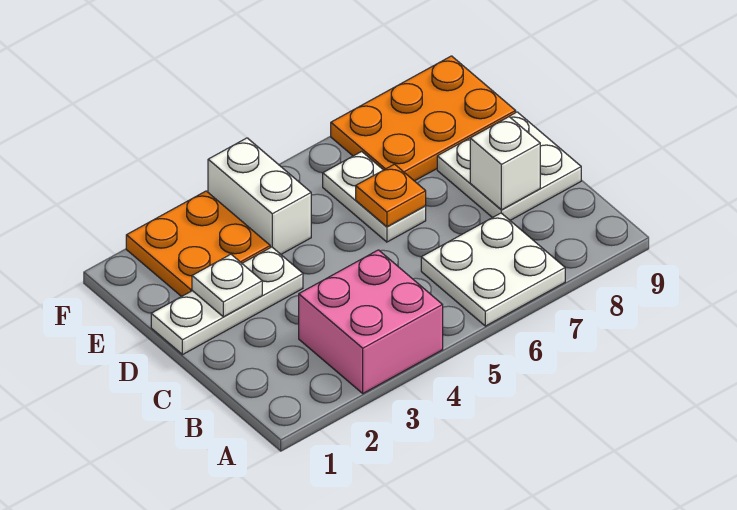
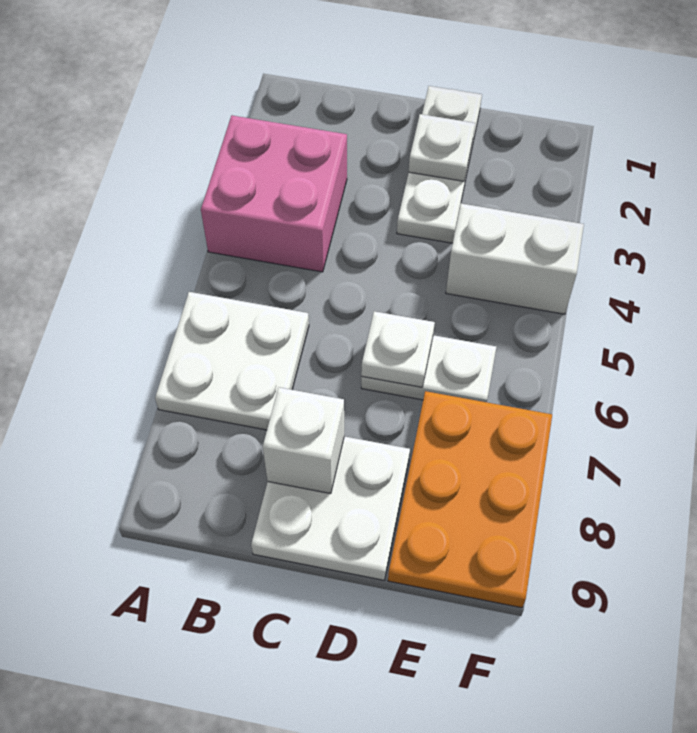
orange plate D6 level 2 -> white plate D6 level 2
orange plate E2:F3 level 1 -> none

